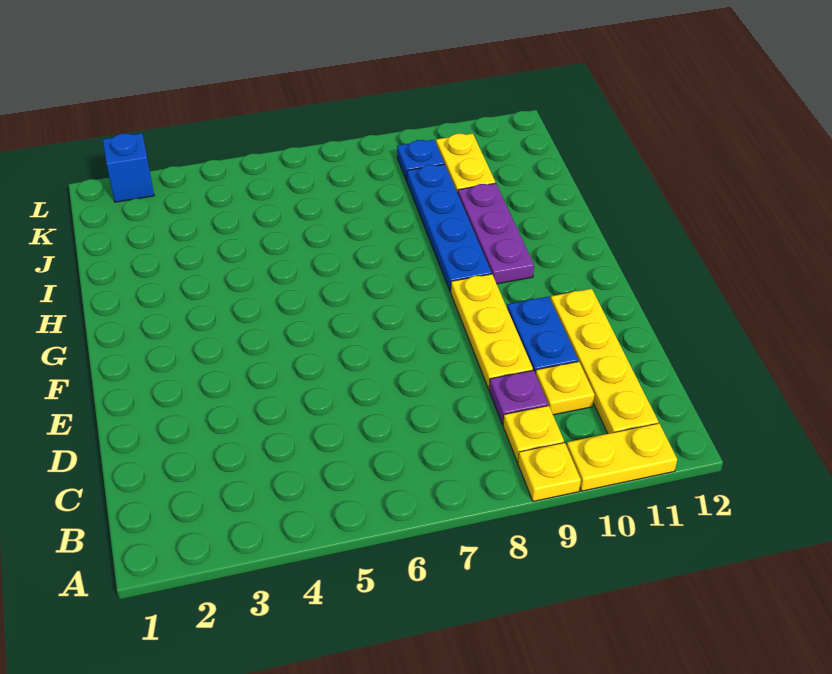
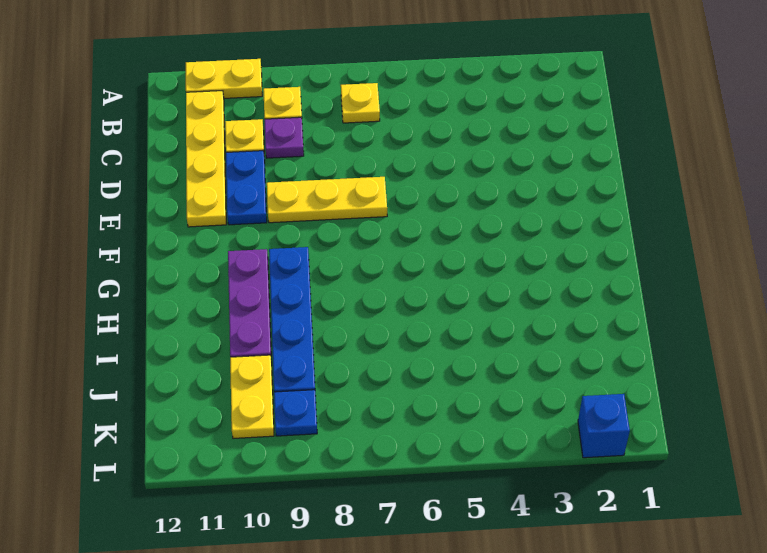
yellow plate A9 level 1 -> yellow plate B7 level 1
yellow plate D9:F9 level 1 -> yellow plate E7:E9 level 1

